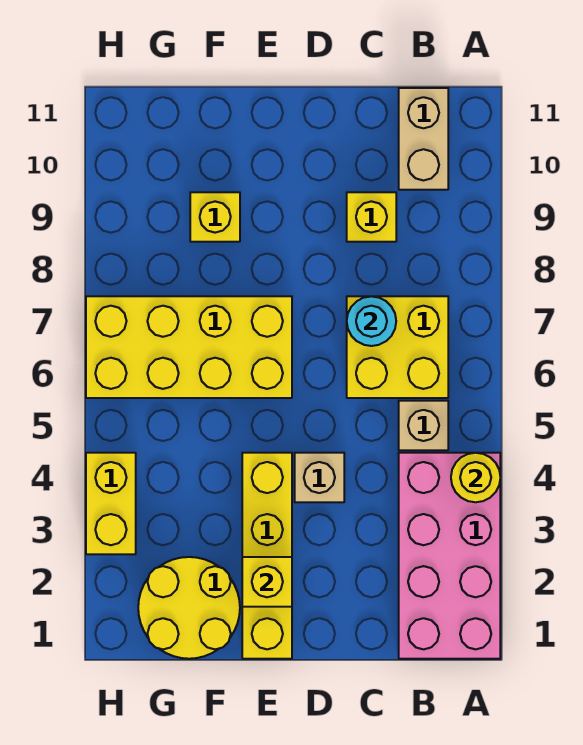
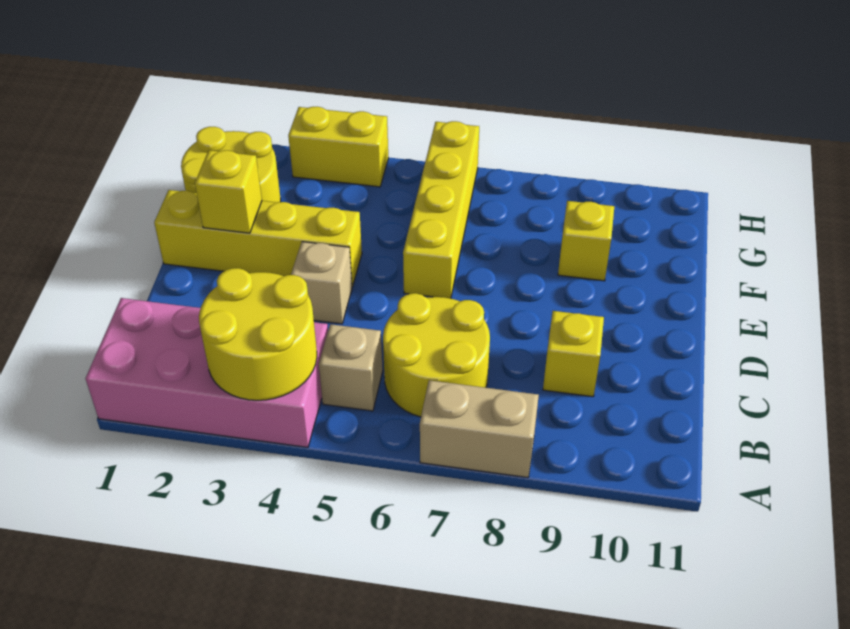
yellow round brick A4 level 2 -> yellow round brick A3:B4 level 2
yellow brick B6:C7 level 1 -> yellow round brick B6:C7 level 1
tan brick B10:B11 level 1 -> tan brick A7:A8 level 1
cyan round brick C7 level 2 -> none
yellow brick E6:H7 level 1 -> yellow brick E6:H6 level 1

